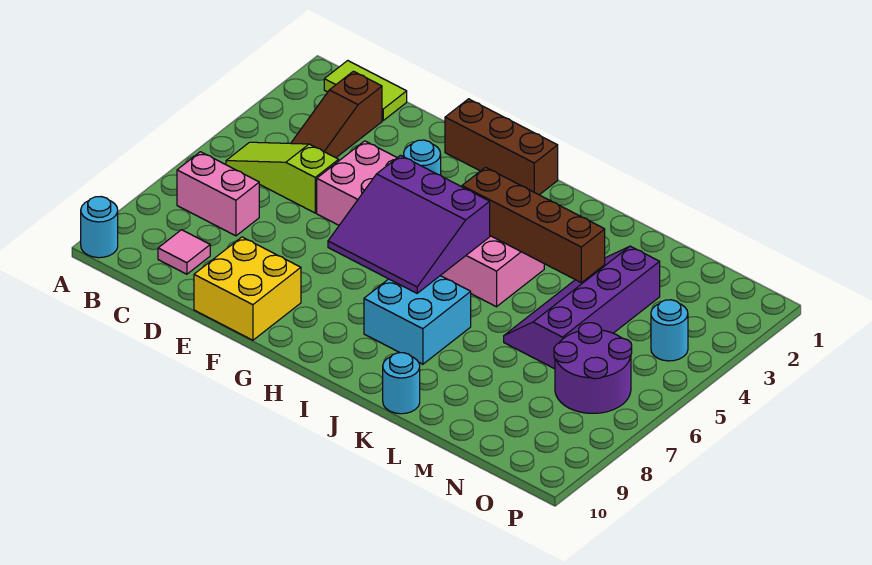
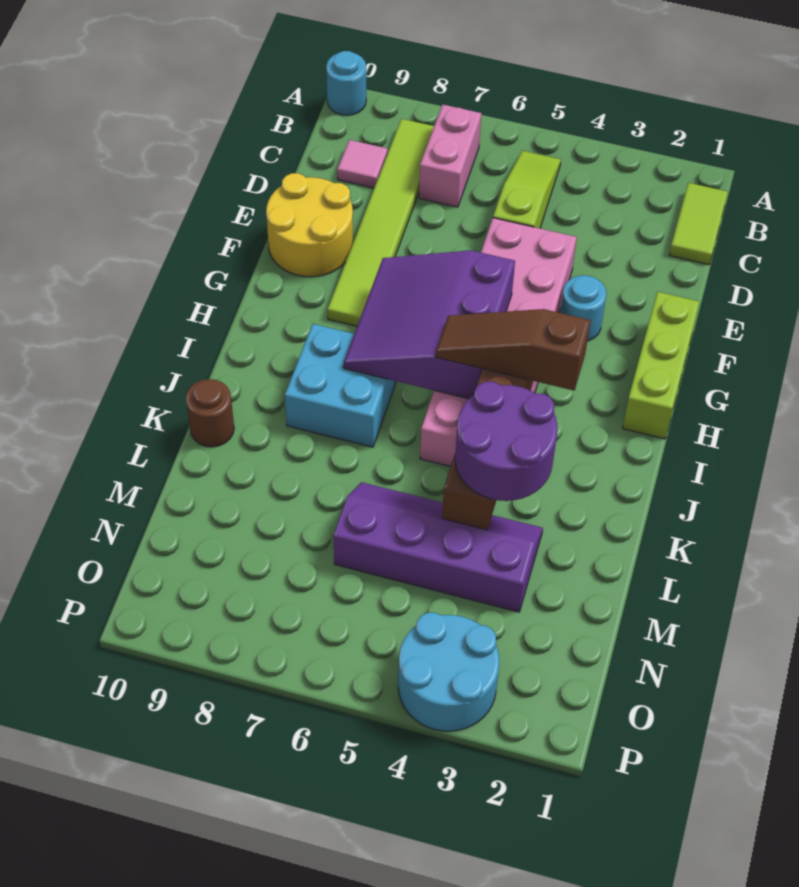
none -> lime tile B8:G8 level 1
brown slope C2:C4 level 1 top 2 -> brown slope I3:I5 level 3 top 3
yellow brick E9:F10 level 1 -> yellow round brick E9:F10 level 1
brown brick F1:H1 level 1 -> lime brick F1:H1 level 1
cyan round brick K10 level 1 -> brown round brick K10 level 1
purple round brick N6:O7 level 1 -> purple round brick K3:L4 level 3
cyan round brick O4 level 1 -> cyan round brick O3:P4 level 1

